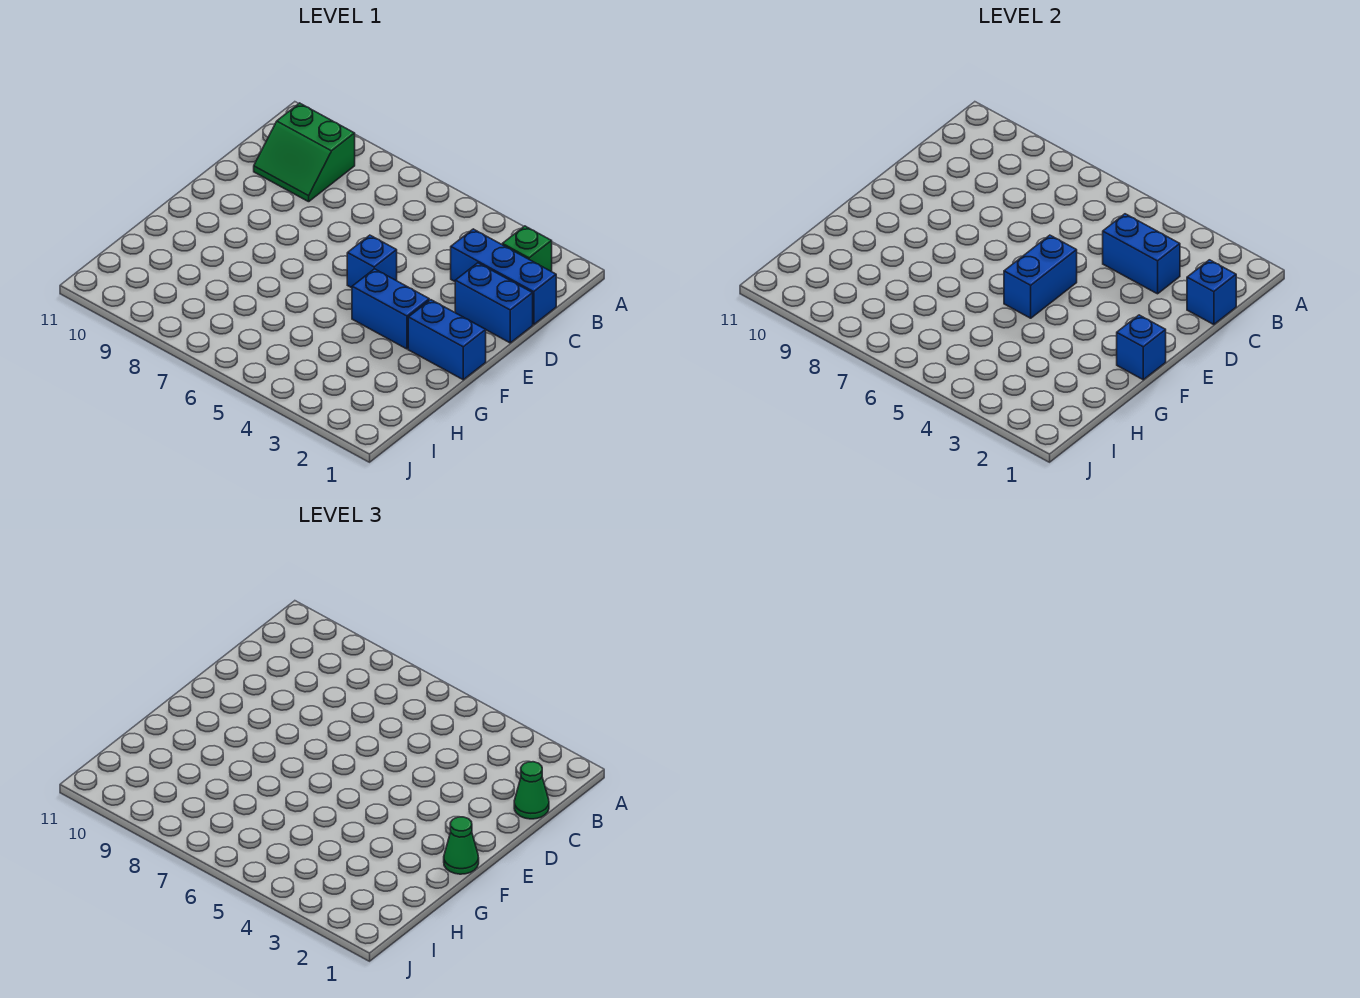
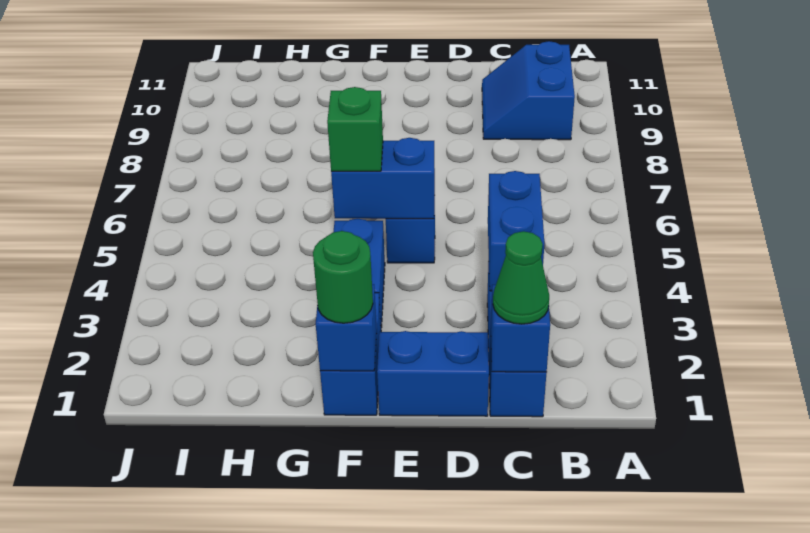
green brick B2 level 1 -> green brick F5 level 3
green slope B9:C10 level 1 top B -> blue slope B9:C10 level 1 top B
blue brick D1:D2 level 1 -> blue brick D1:E1 level 1
green cone F1 level 3 -> green round brick F1 level 3

